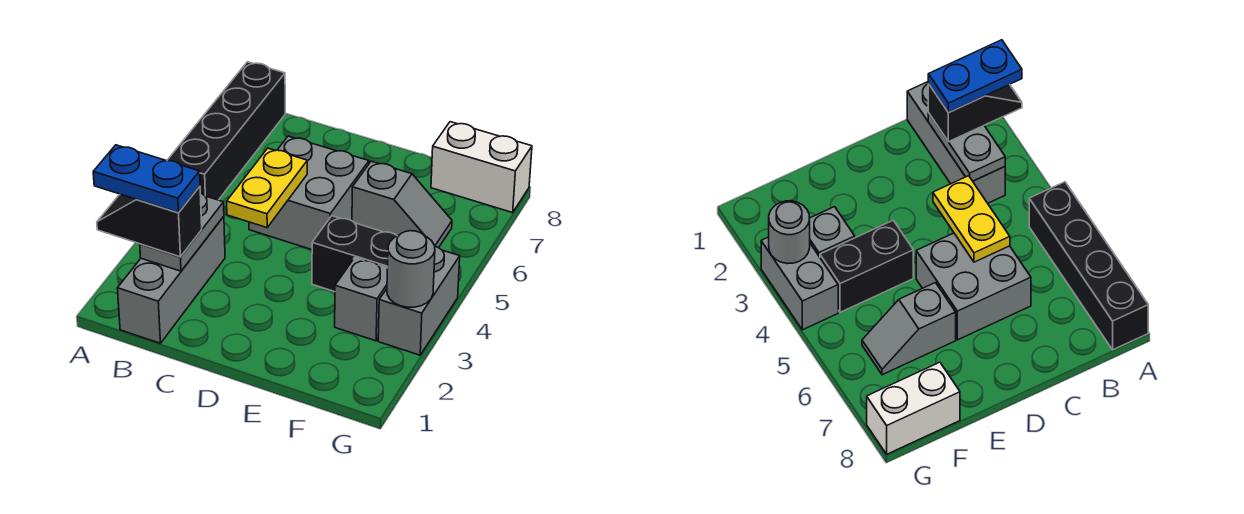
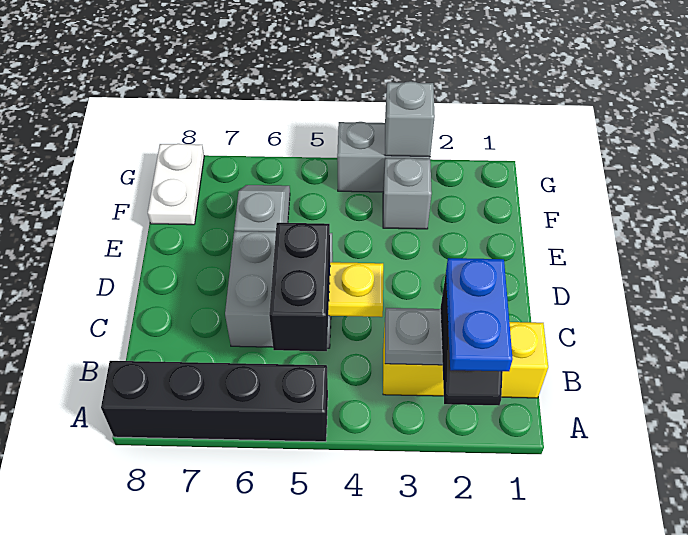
grey brick B1:B3 level 1 -> yellow brick B1:B3 level 1
black brick E4:F4 level 1 -> black brick B5:C5 level 3
white brick F8:G8 level 1 -> white plate F8:G8 level 1
grey round brick G3 level 2 -> grey brick G3 level 2

